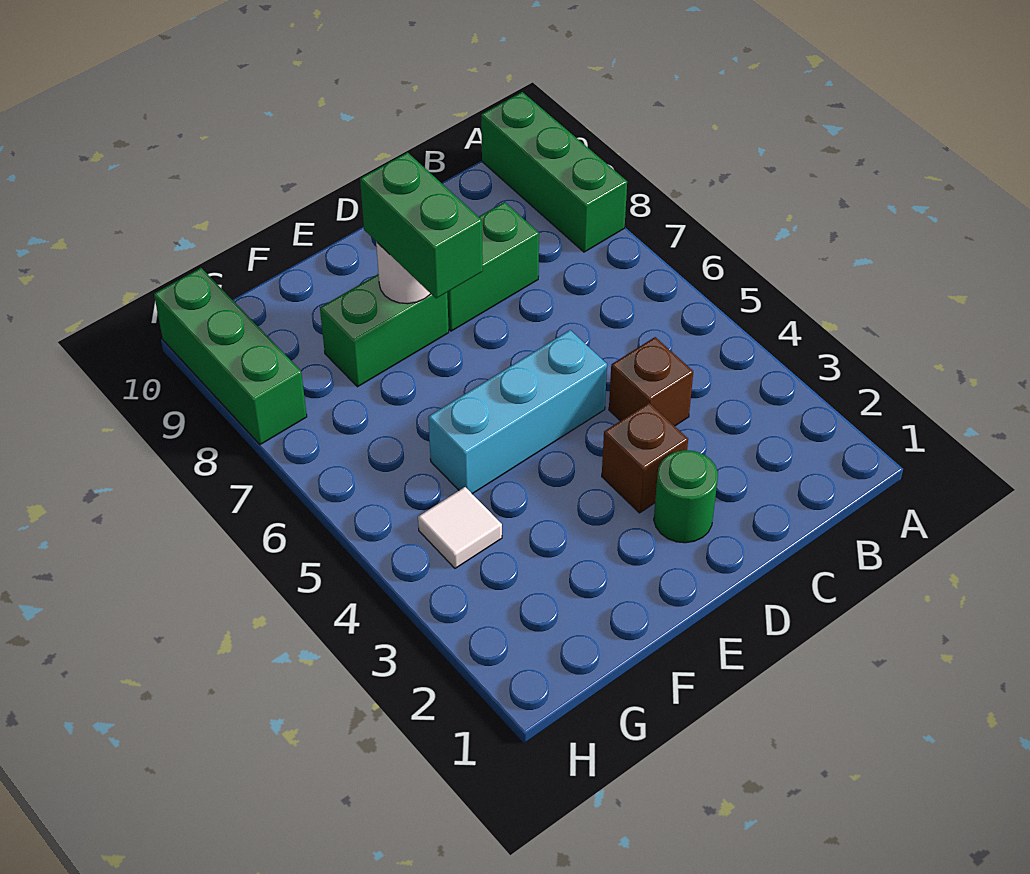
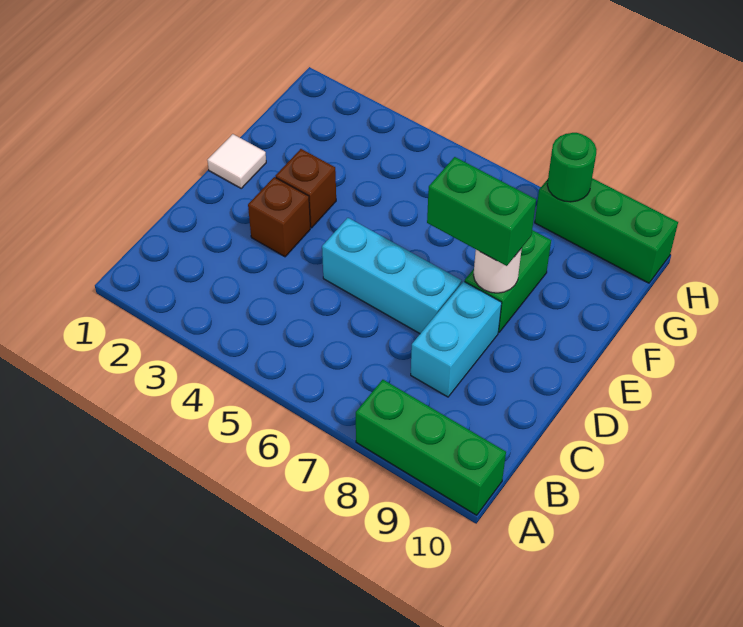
brown brick C4 level 1 -> brown brick E3 level 1
green brick C8:D8 level 1 -> cyan brick C8:D8 level 1
green round brick D2 level 1 -> green round brick H8 level 2
cyan brick D5:F5 level 1 -> cyan brick D5:D7 level 1
white tile G4 level 1 -> white tile E1 level 1

